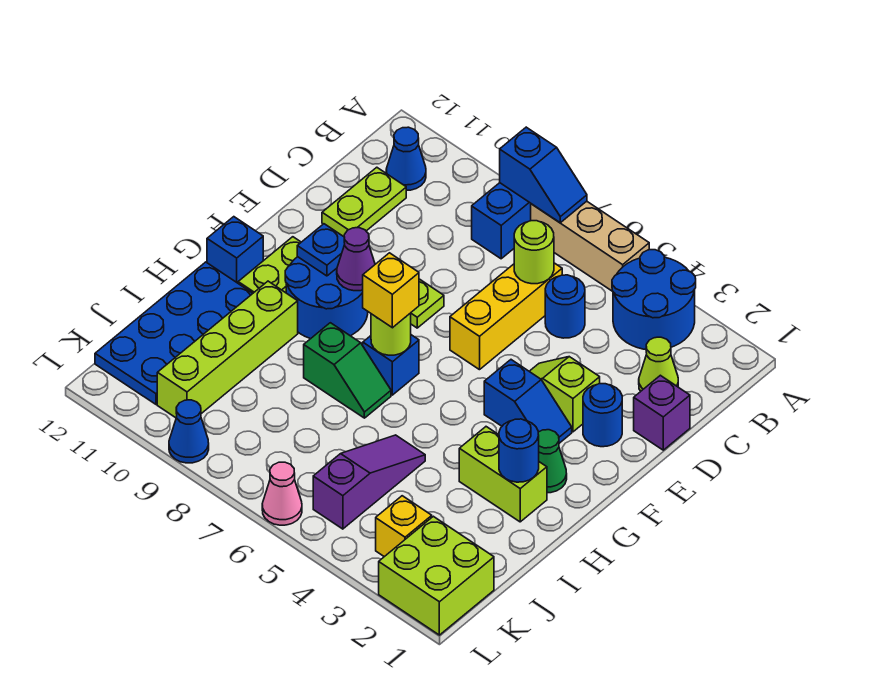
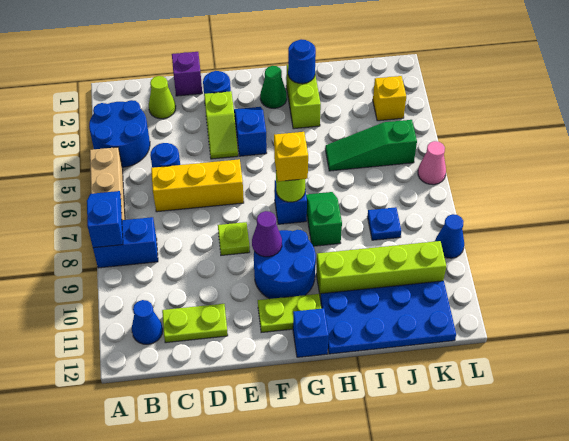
lime round brick C6 level 2 -> none
blue plate F10 level 2 -> blue plate J8 level 1
purple slope I5:K5 level 1 top K -> green slope I5:K5 level 1 top K
lime brick K1:L2 level 1 -> none

